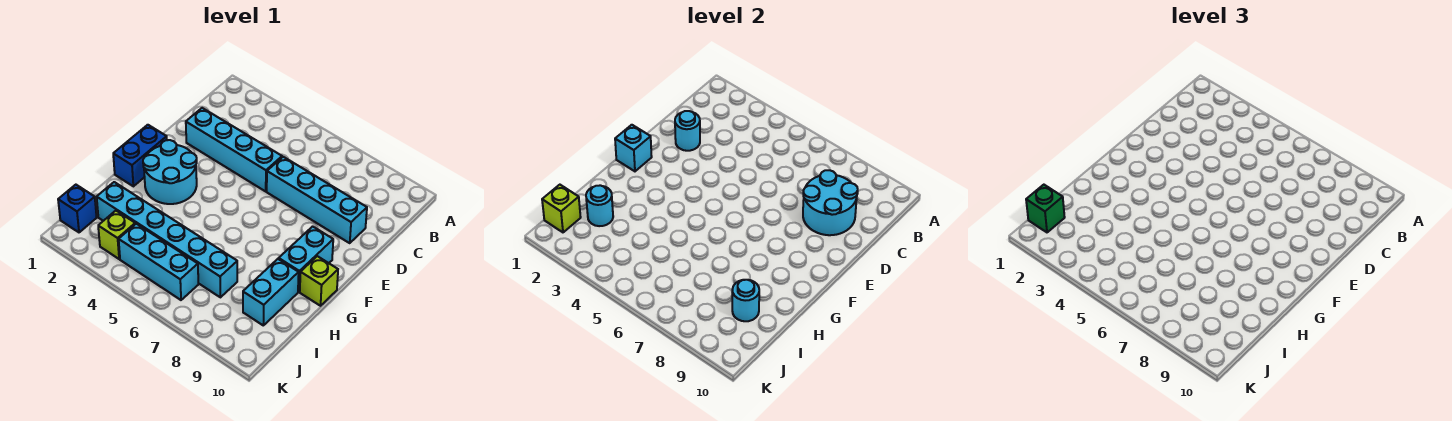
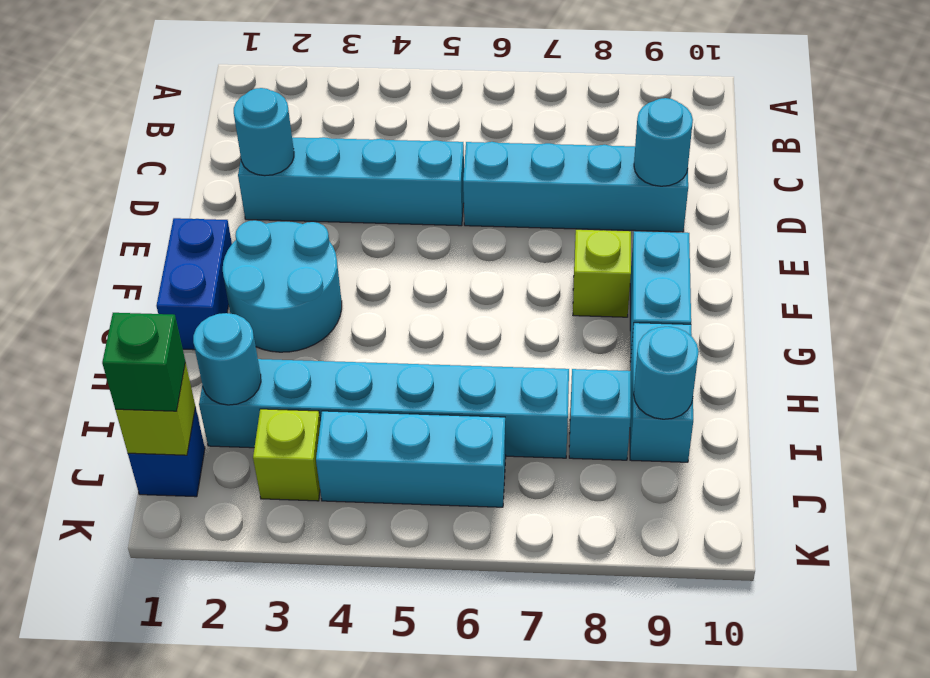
cyan round brick C8:D9 level 2 -> cyan round brick D9 level 2
cyan brick F1 level 2 -> cyan brick I8 level 1
lime brick G10 level 1 -> lime brick F8 level 1

